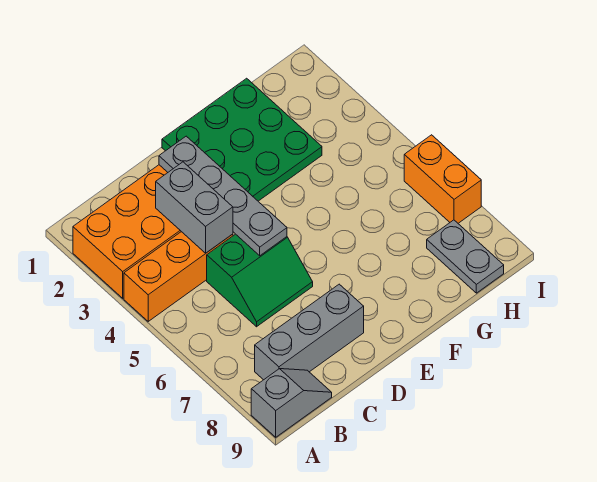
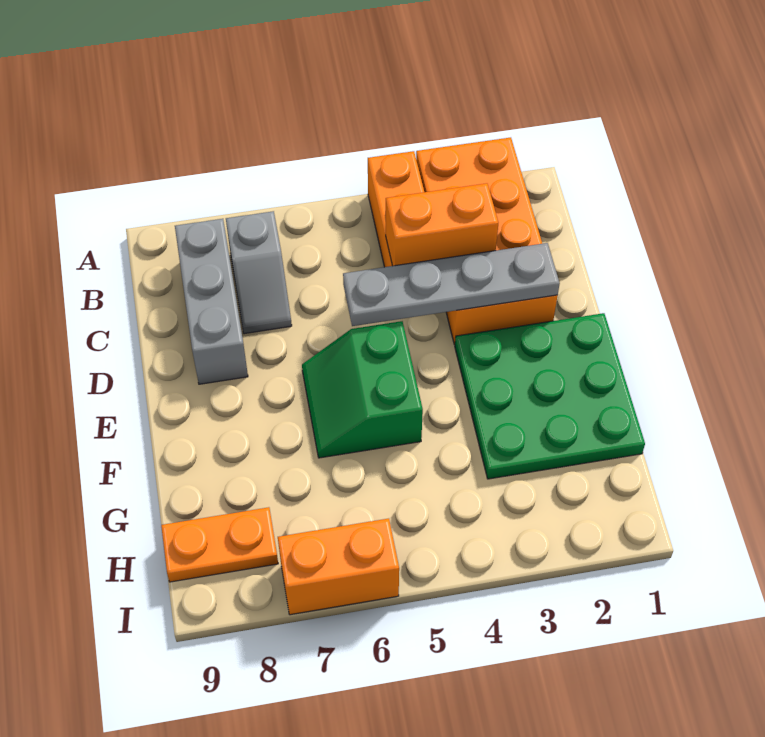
grey slope A9:B9 level 1 top A -> grey slope B7:C7 level 1 top B
grey brick C3:C4 level 2 -> orange brick C3:C4 level 2
green slope C5:D6 level 1 top 5 -> green slope E5:F6 level 1 top 5
grey plate H8:H9 level 1 -> orange plate H8:H9 level 1

